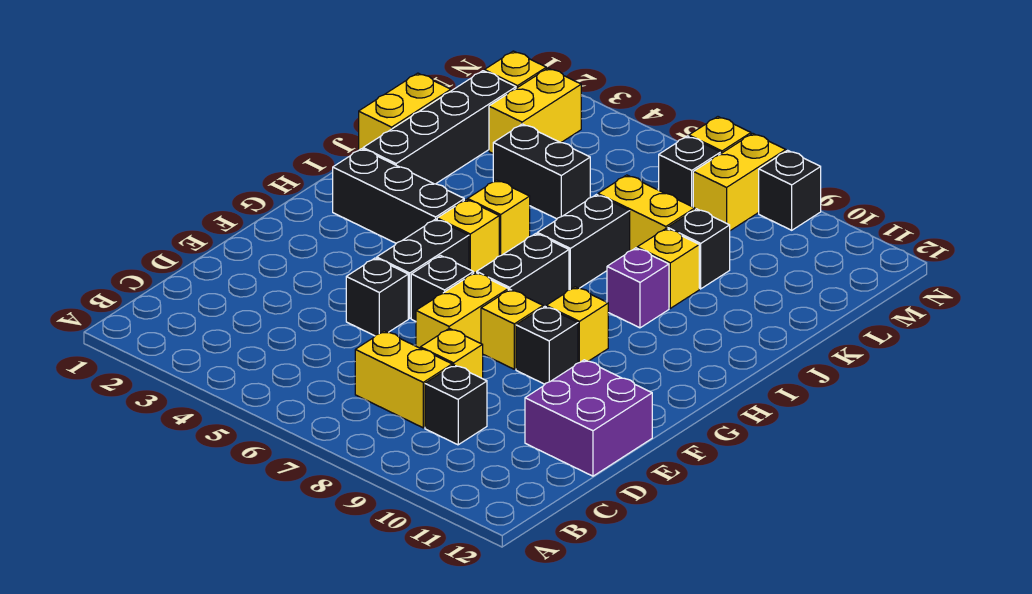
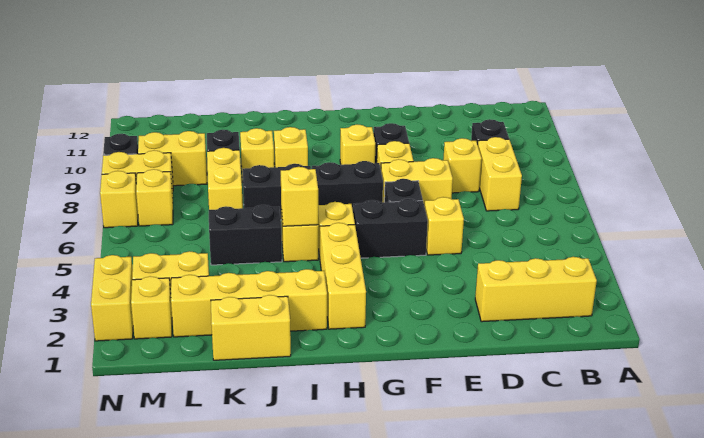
none -> yellow brick B2:D2 level 1
purple brick D11:E12 level 1 -> none
black brick E5 level 1 -> yellow brick E5 level 1
black brick H2:H4 level 1 -> yellow brick H2:H4 level 1
black brick I2:L2 level 1 -> yellow brick I2:L2 level 1
none -> yellow brick I5 level 2
purple brick I9 level 1 -> yellow brick I9 level 1
black brick K4:K5 level 1 -> black brick J5:K5 level 1
none -> yellow brick L9:M9 level 1
black brick M7 level 1 -> yellow brick M7 level 1
none -> yellow brick N2:N3 level 1

